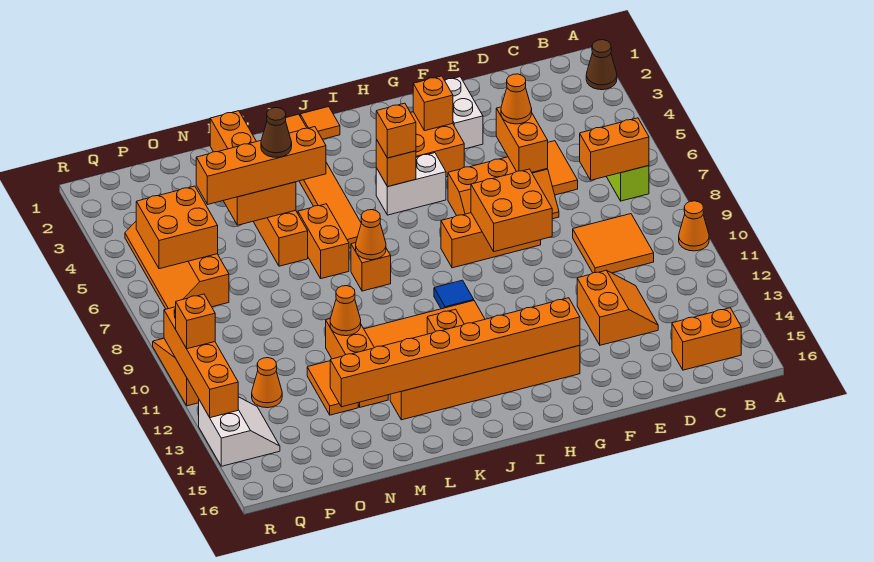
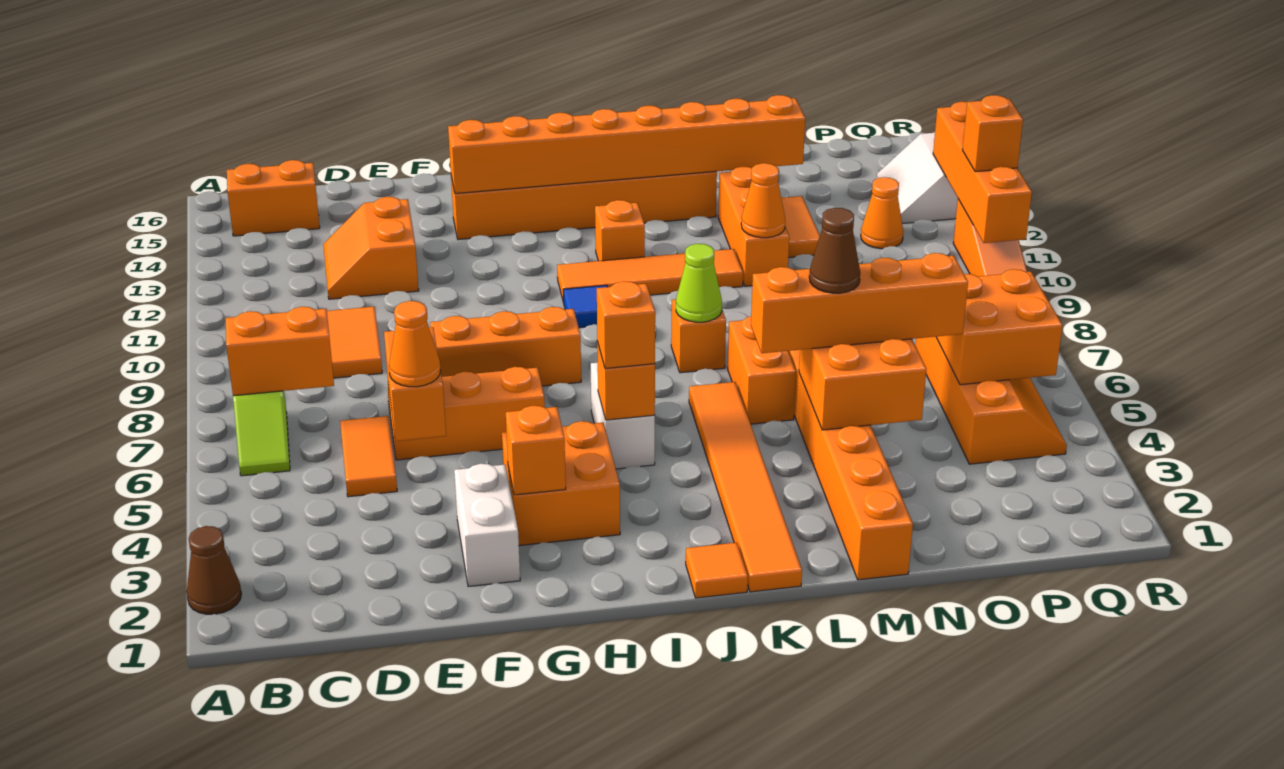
orange cone A10 level 1 -> none
orange brick F8:G9 level 2 -> none
white brick H5:I5 level 1 -> white brick I5:I6 level 1
orange cone K8 level 2 -> lime cone K8 level 2

